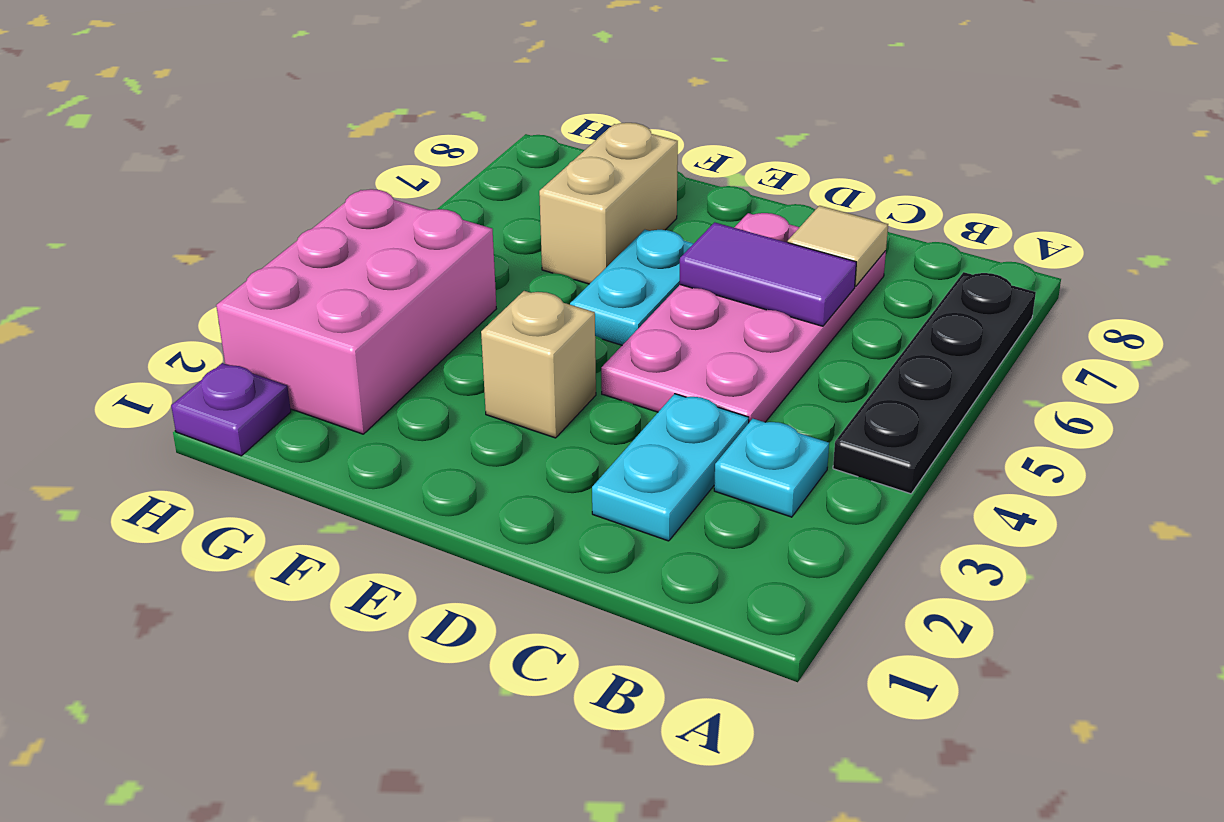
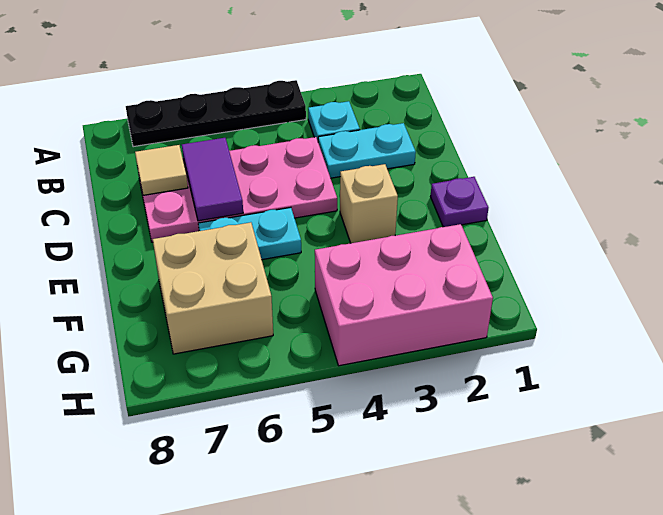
tan brick F6:F7 level 1 -> tan brick F6:G7 level 1
purple plate H1 level 1 -> purple plate E1 level 1

